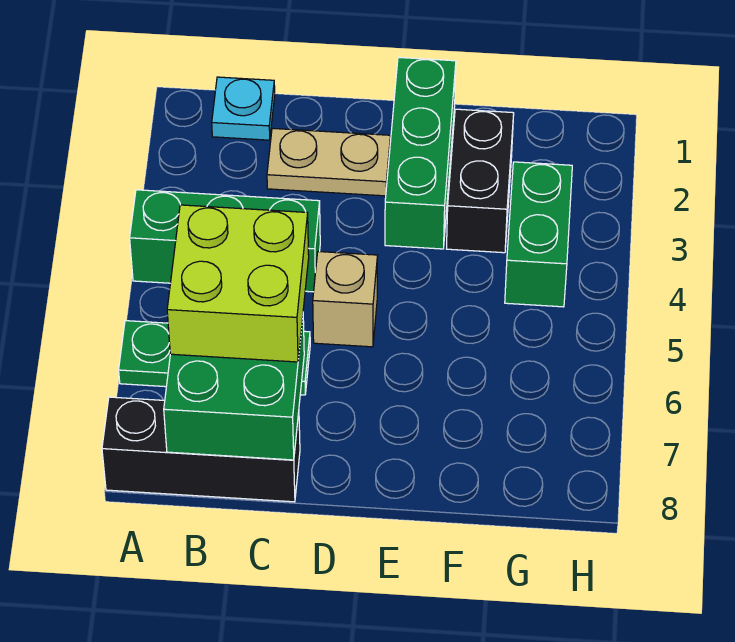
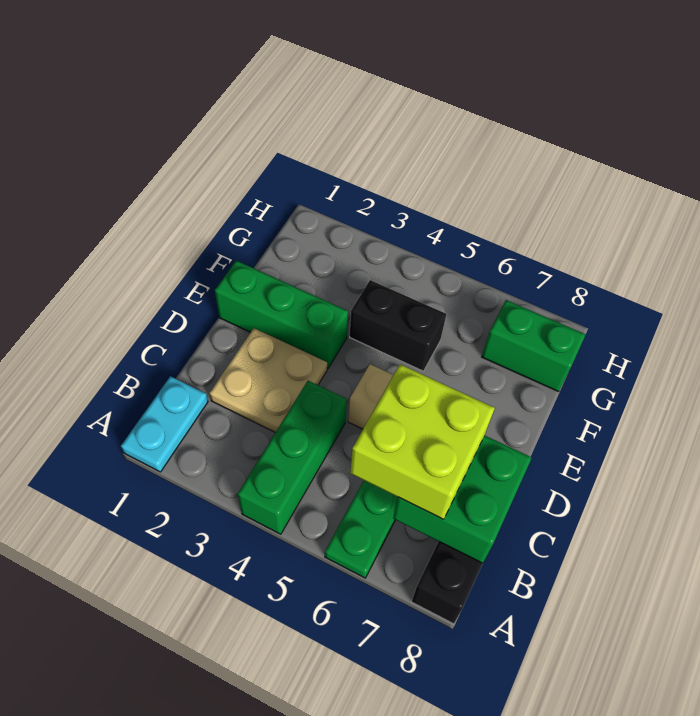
cyan plate B1 level 1 -> cyan plate A1:B1 level 1
tan plate C2:D2 level 1 -> tan plate C2:D3 level 1
black brick F2:F3 level 1 -> black brick F4:F5 level 1
green brick G3:G4 level 1 -> green brick G7:G8 level 1

